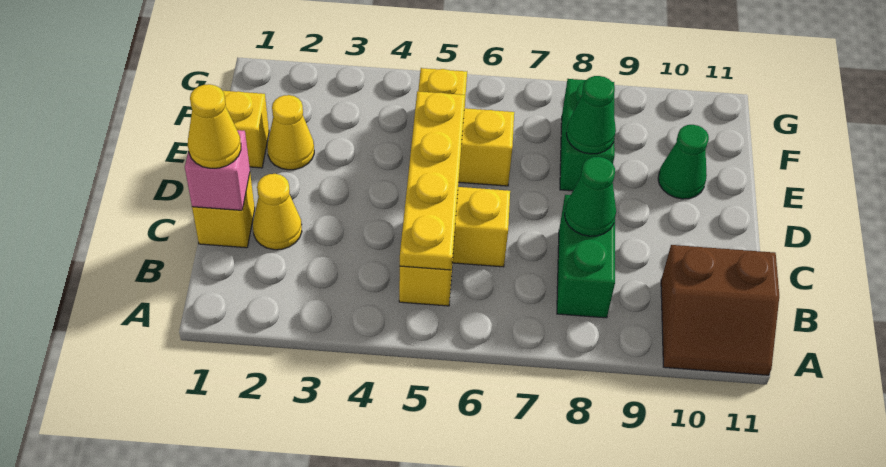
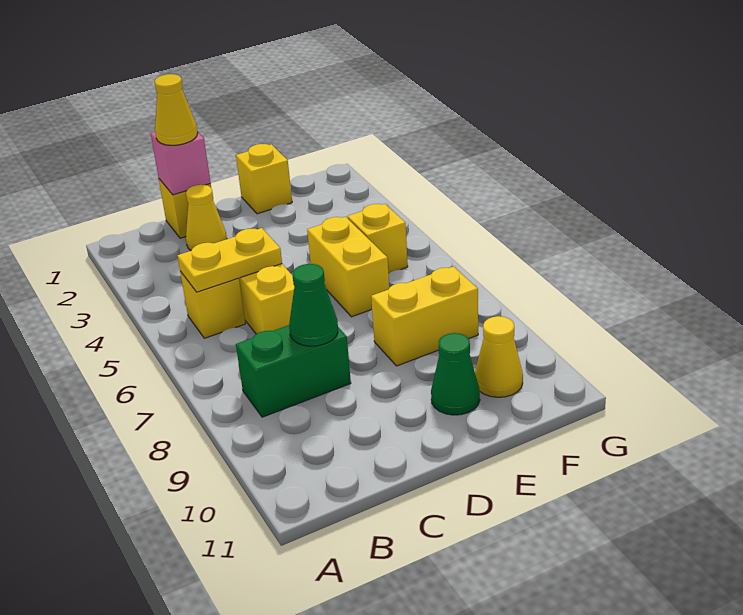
brown slope A10:B11 level 1 top B -> none
yellow plate B5:E5 level 2 -> yellow plate B5:C5 level 2
yellow cone E2 level 1 -> yellow cone F10 level 1
green brick E8:F8 level 1 -> yellow brick E8:F8 level 1
green cone E8 level 2 -> none

